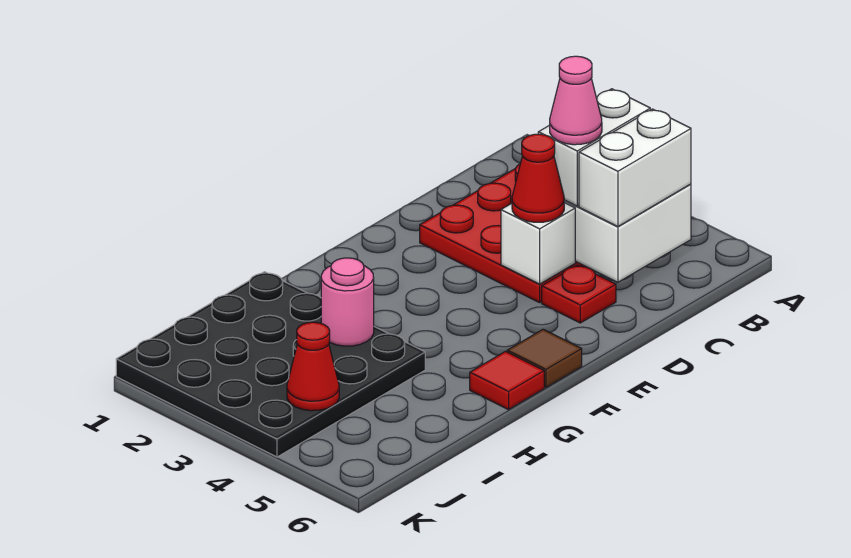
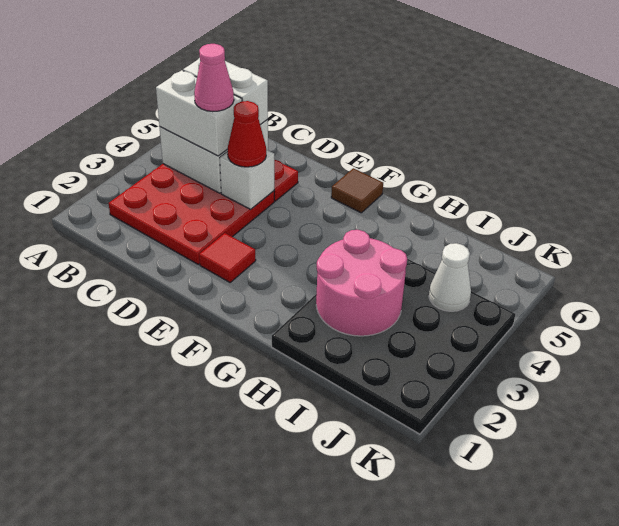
red tile G6 level 1 -> red tile E2 level 1
pink round brick H3 level 2 -> pink round brick H2:I3 level 2
red cone J4 level 2 -> white cone J4 level 2

